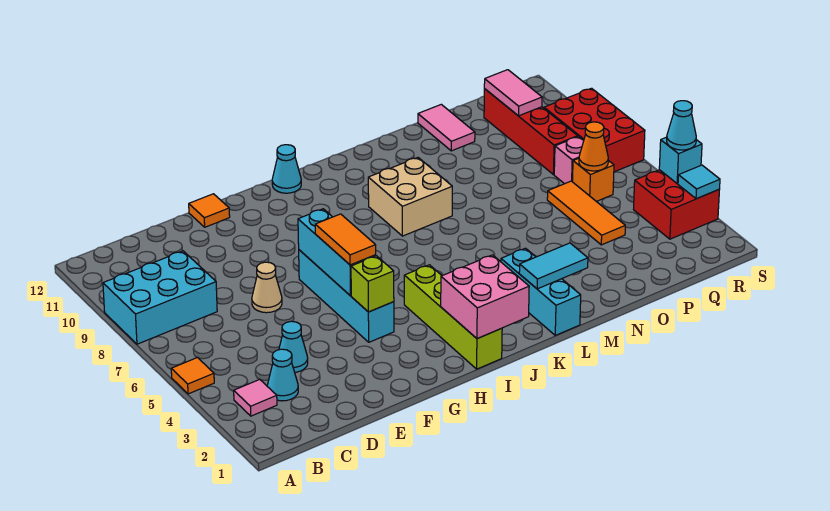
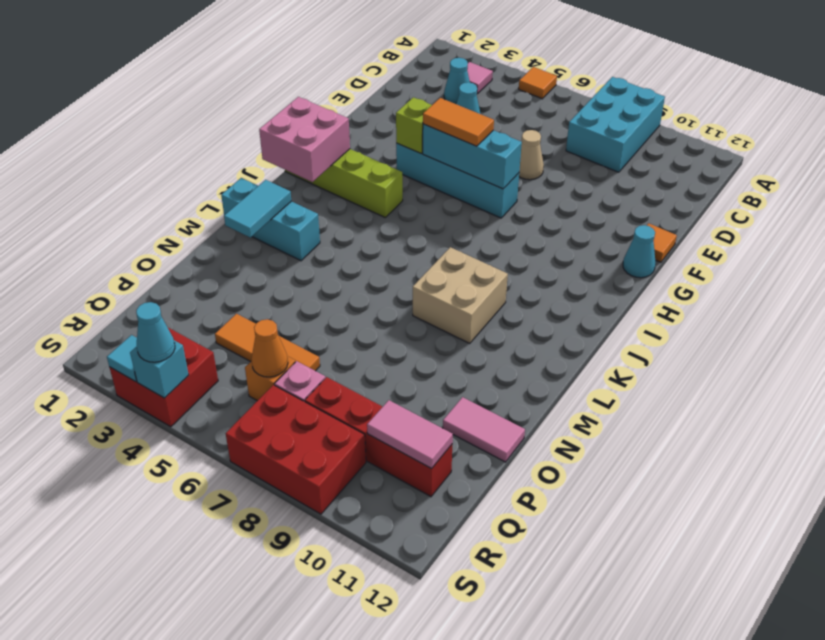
cyan cone I12 level 1 -> cyan cone G12 level 1

